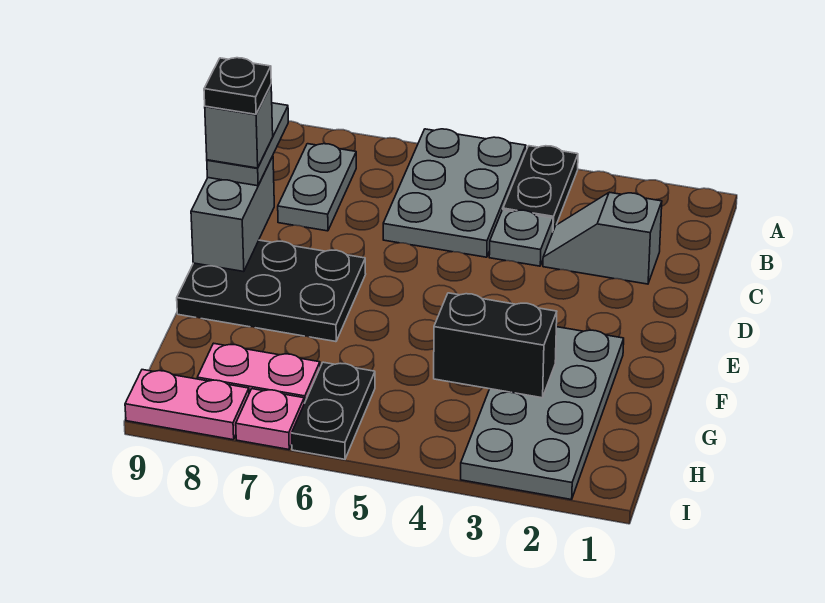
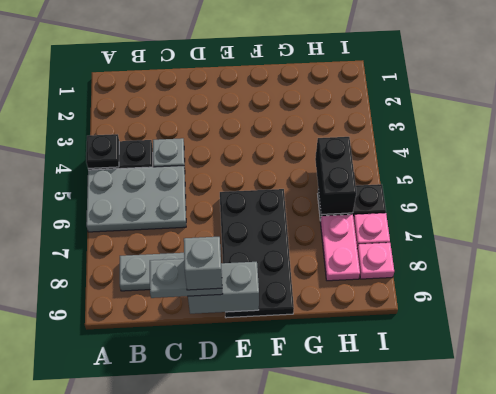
grey slope C2:C3 level 1 top 2 -> none
black plate D9 level 5 -> black plate A4 level 2
black plate E7:F9 level 1 -> black plate E6:F9 level 1
grey plate F2:I3 level 1 -> none
black brick G3:G4 level 2 -> black brick H5:H6 level 2
pink plate I8:I9 level 1 -> pink plate I8 level 1

